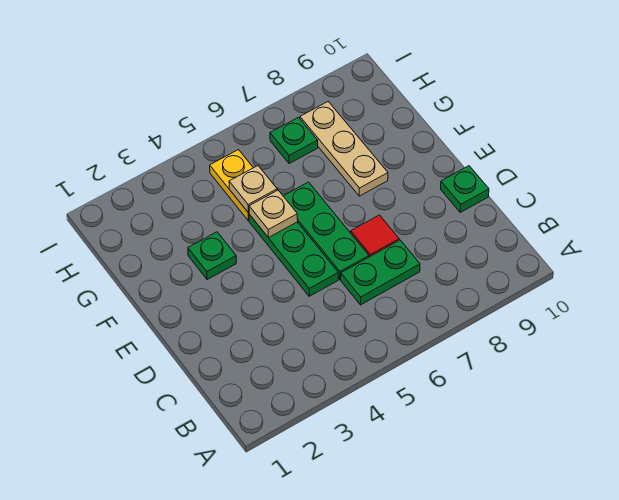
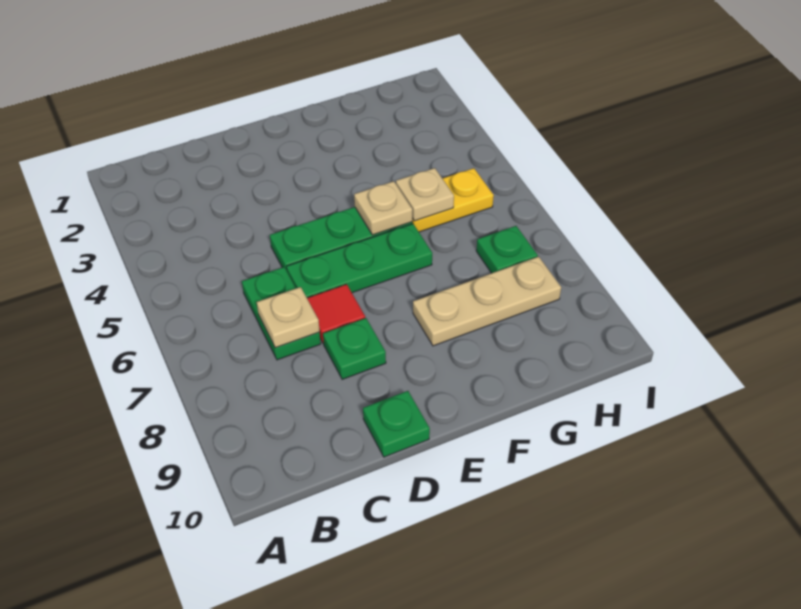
none -> tan plate C7 level 2
green plate F3 level 1 -> green plate D8 level 1

